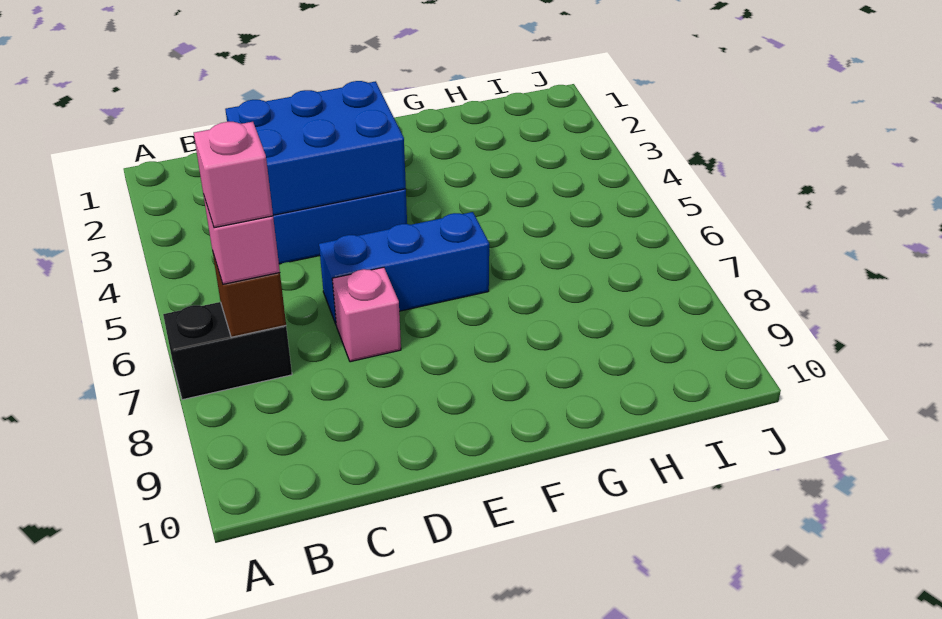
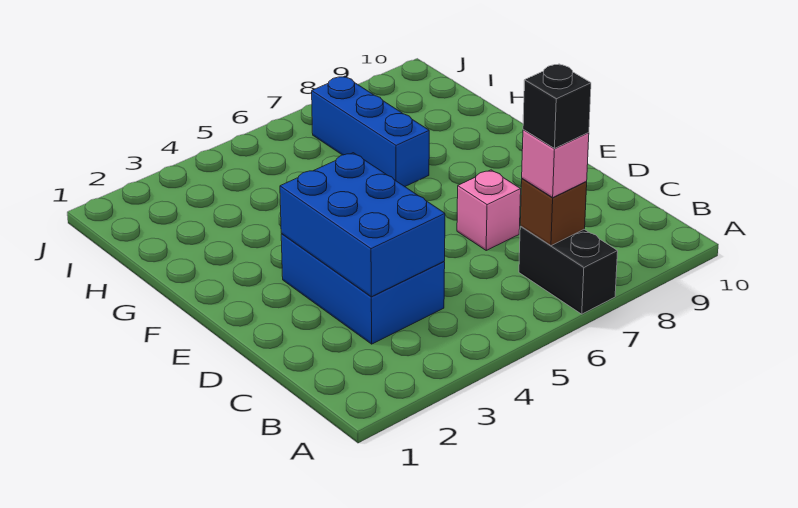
pink brick B7 level 4 -> black brick B7 level 4
blue brick D6:F6 level 1 -> blue brick G7:I7 level 1

